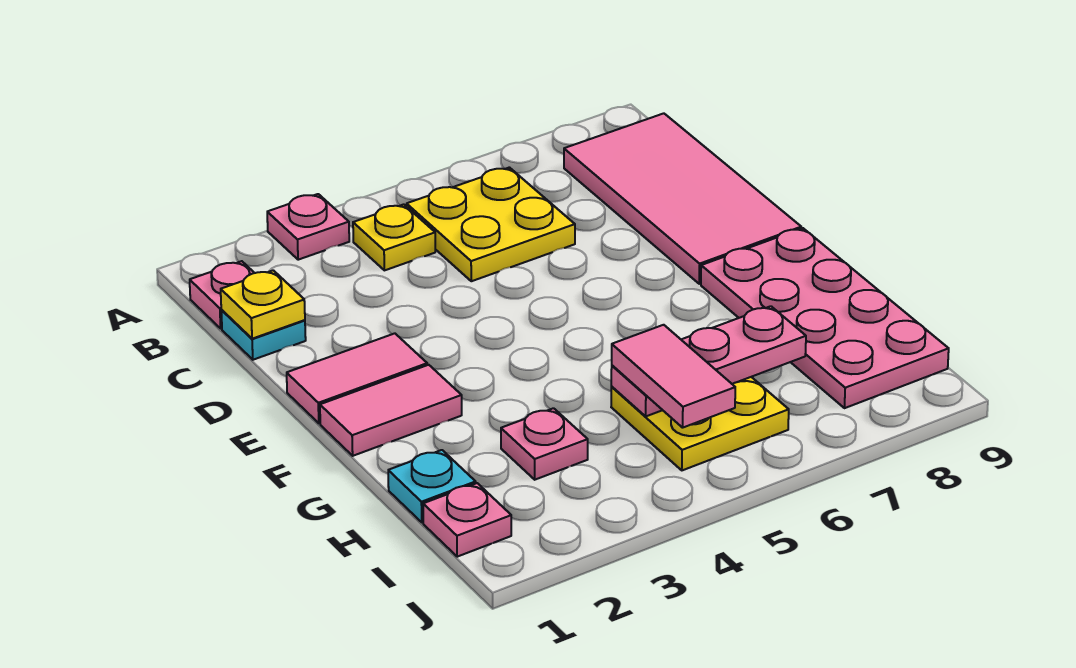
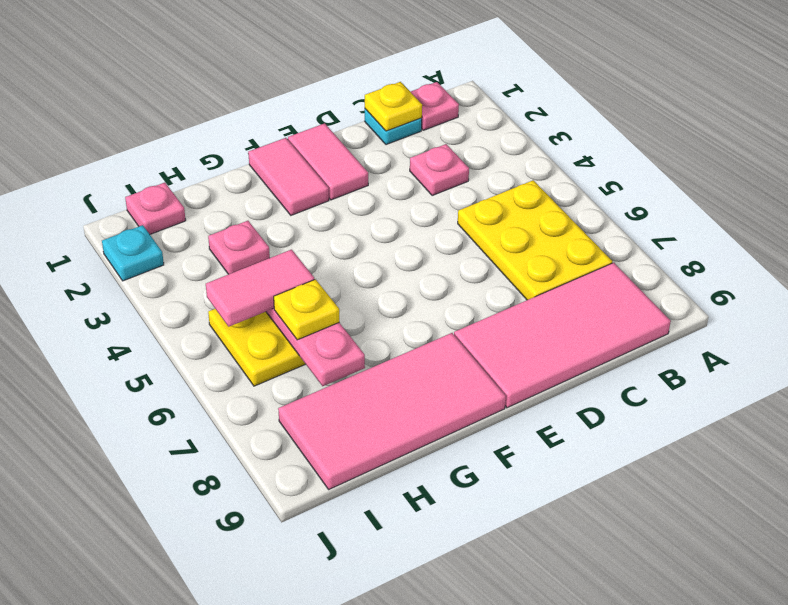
pink plate A3 level 1 -> pink plate C3 level 1
yellow plate B4 level 1 -> yellow plate H6 level 3
yellow plate B5:C6 level 1 -> yellow plate B5:C7 level 1
pink plate F8:I9 level 1 -> pink tile F8:I9 level 1
cyan plate H1 level 1 -> cyan plate J2 level 1

